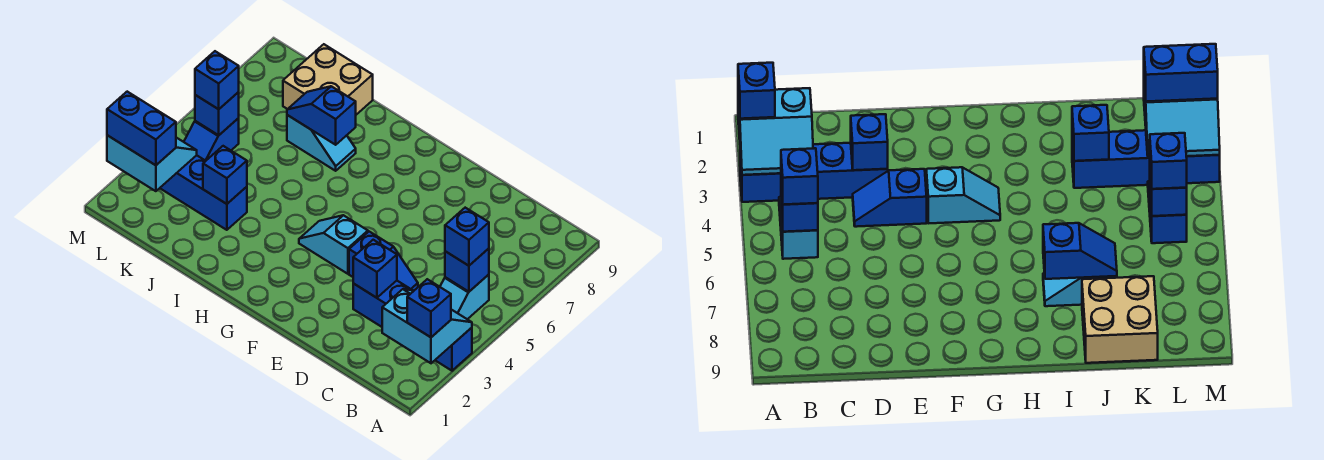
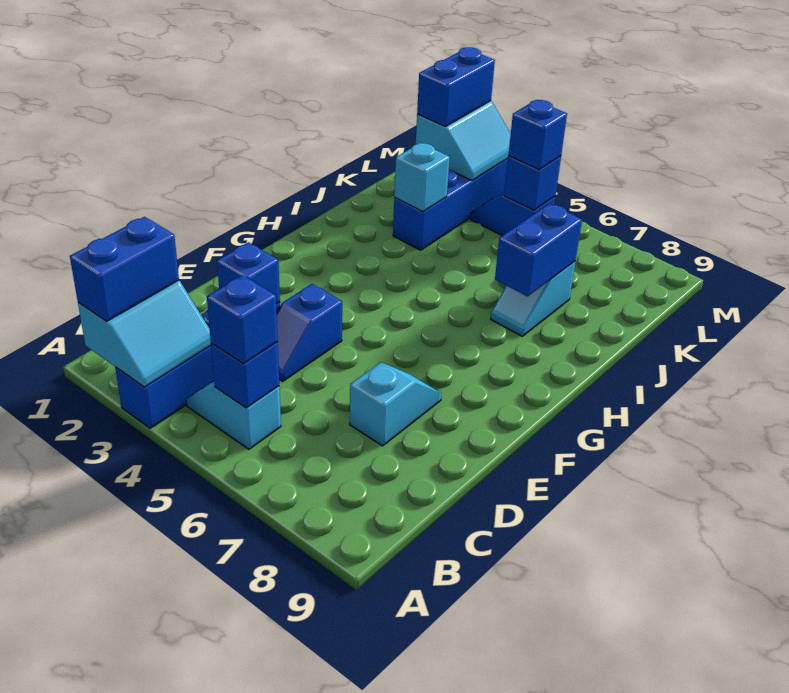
blue brick A2 level 3 -> blue brick A2:B2 level 3
cyan slope F4:G4 level 1 top F -> cyan slope D7:E7 level 1 top D
blue slope I7:J7 level 2 top I -> blue brick I7:J7 level 2
blue brick J3 level 2 -> cyan brick J3 level 2
tan brick J8:K9 level 1 -> none

